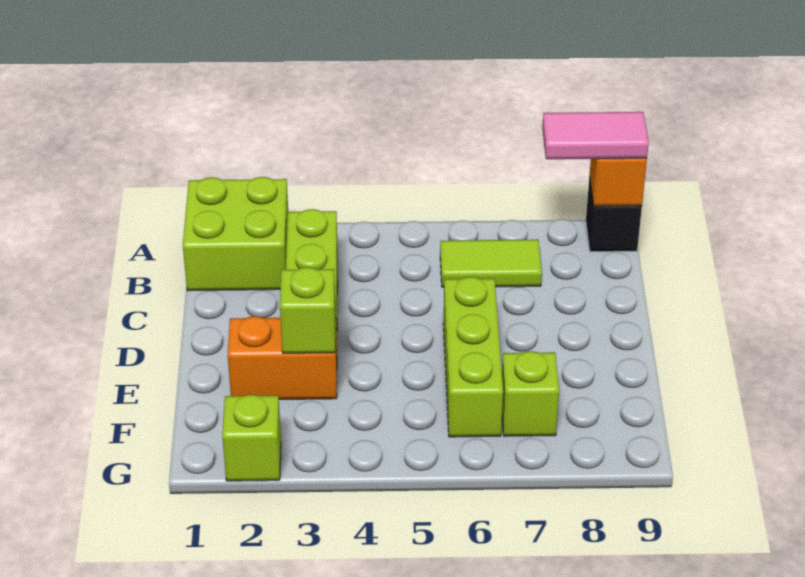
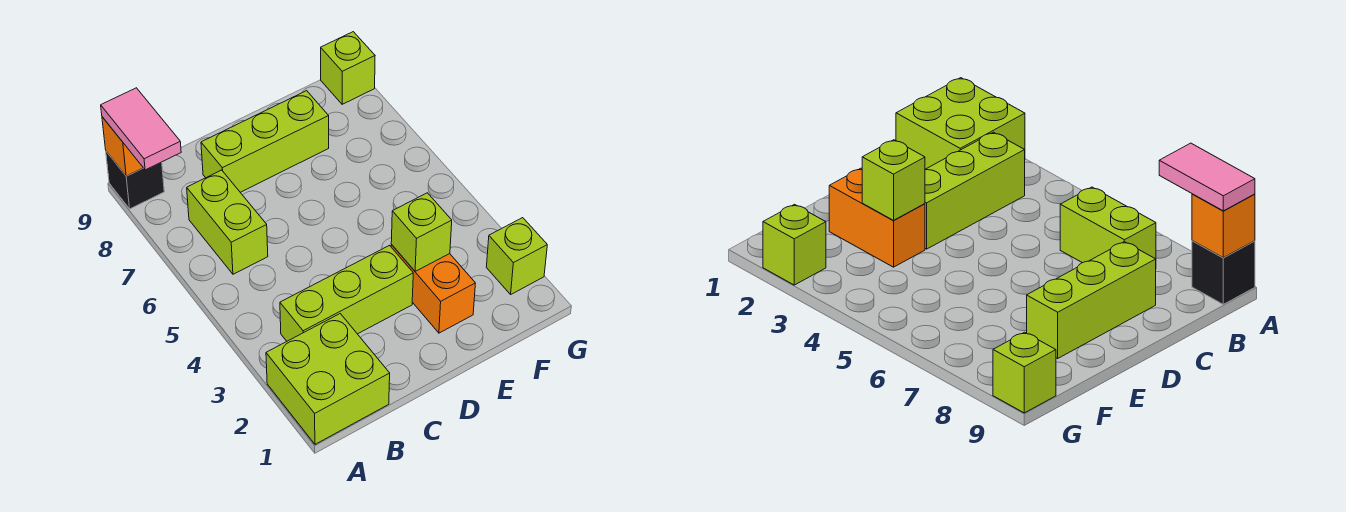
lime tile B6:B7 level 1 -> lime brick B6:B7 level 1
lime brick D6:F6 level 1 -> lime brick C8:E8 level 1
lime brick F7 level 1 -> lime brick G9 level 1

